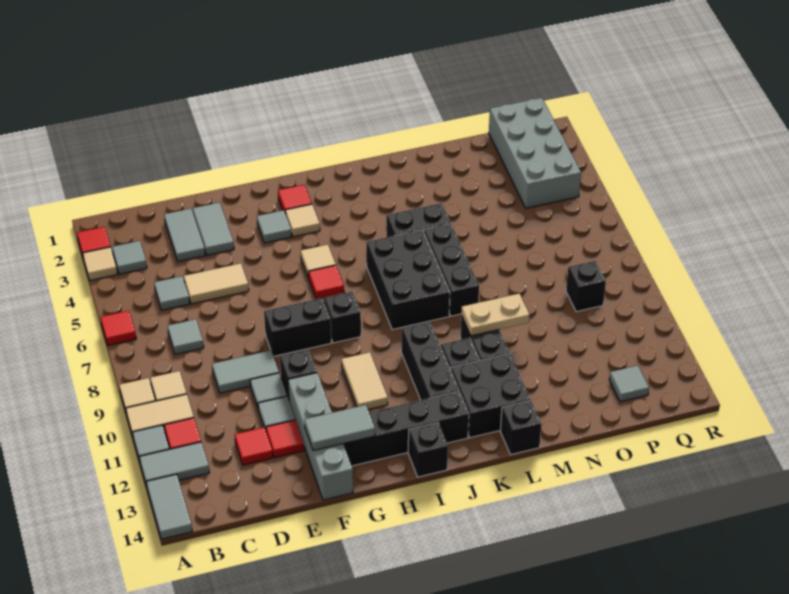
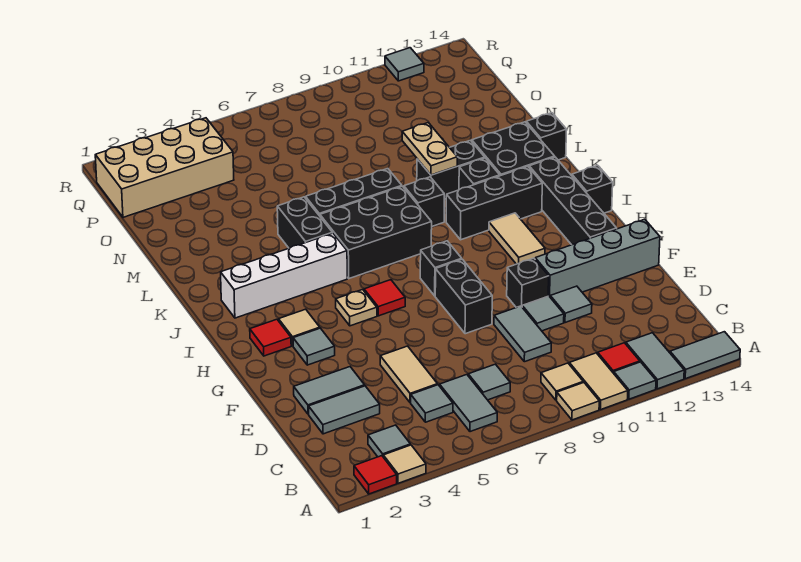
red tile A6 level 1 -> none
red tile D12 level 1 -> none
red tile E12 level 1 -> none
grey tile F13:G13 level 2 -> grey tile B6:C6 level 1
tan tile H5 level 1 -> tan plate H5 level 1
tan tile H10:H11 level 1 -> tan tile H11:I11 level 1
none -> white brick J2:J5 level 1
grey brick P1:Q4 level 1 -> tan brick P1:Q4 level 1
black brick P9 level 1 -> black brick K9 level 1
grey tile P13 level 1 -> grey tile R12 level 1

